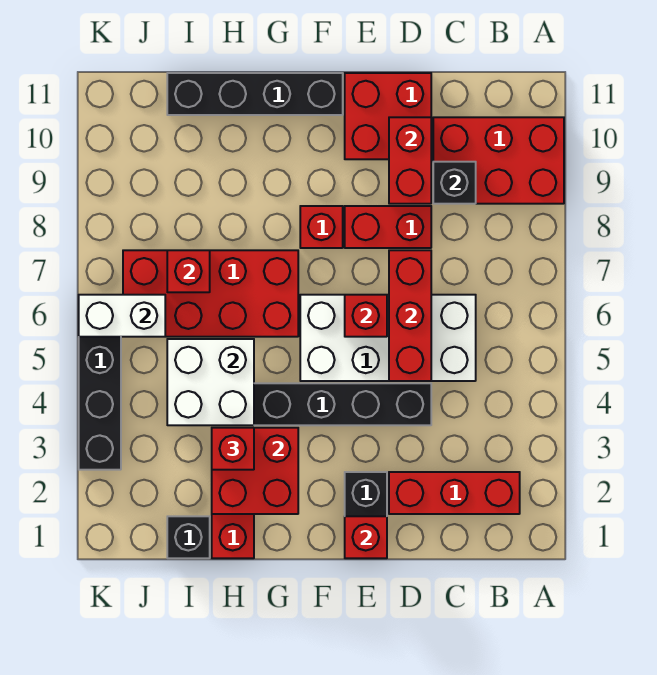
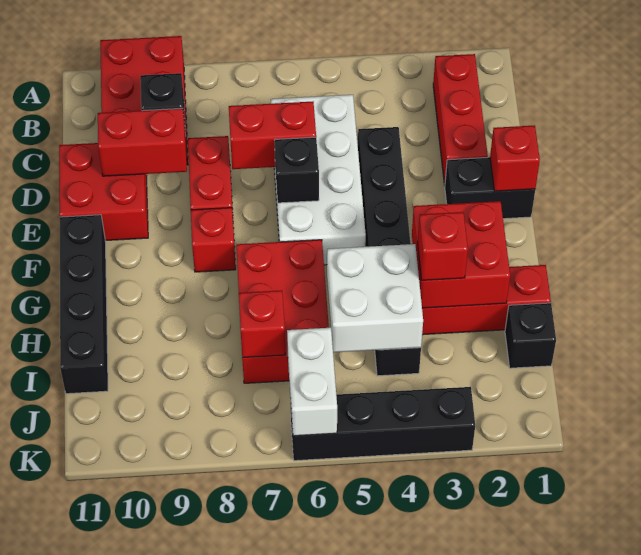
red brick D5:D7 level 2 -> red brick D6:D7 level 2
red brick E6 level 2 -> black brick E6 level 2
red brick G6:J7 level 1 -> red brick G6:I7 level 1

